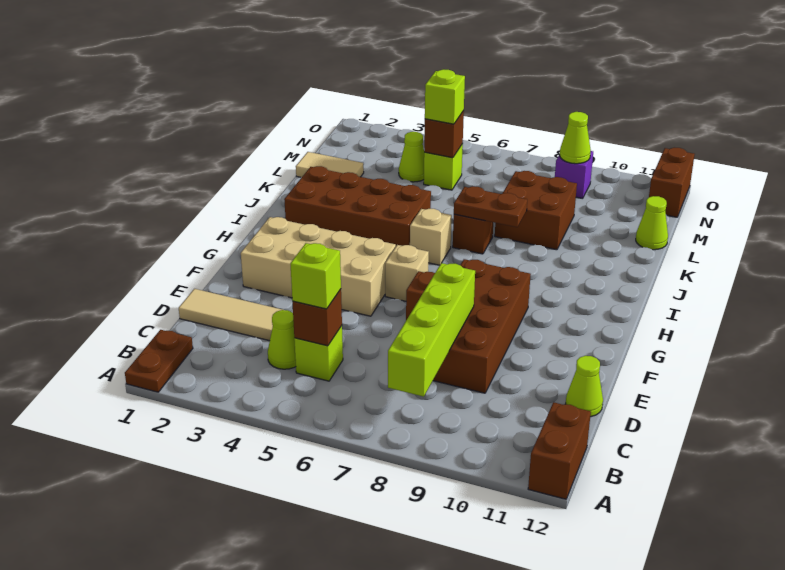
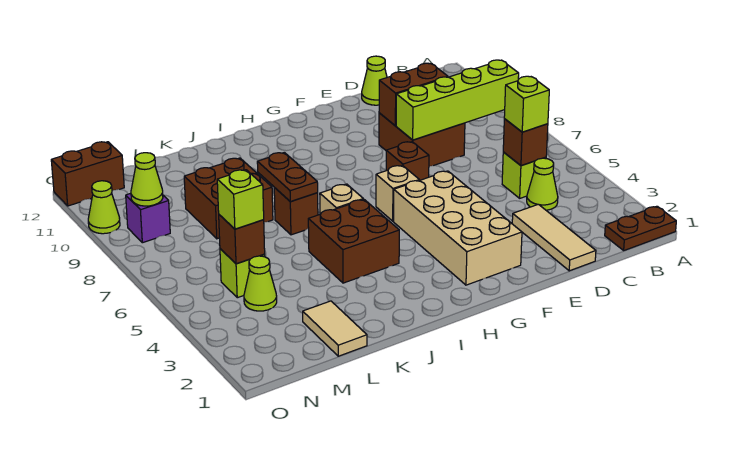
brown brick A12:B12 level 1 -> brown brick D9:E9 level 2
brown brick D8:G9 level 1 -> brown brick D8:E9 level 1
brown brick I2:J5 level 1 -> brown brick I4:J5 level 1
lime cone L12 level 1 -> lime cone O10 level 1

